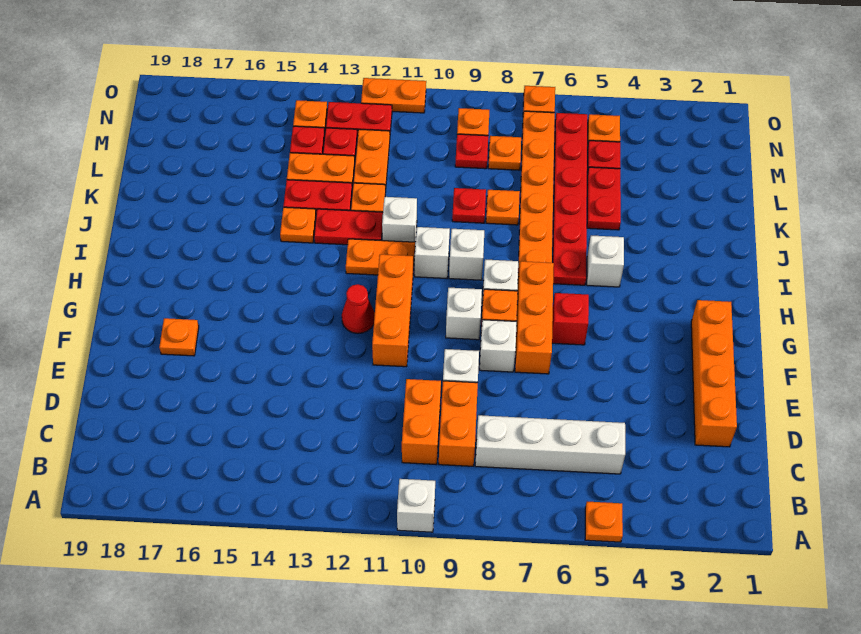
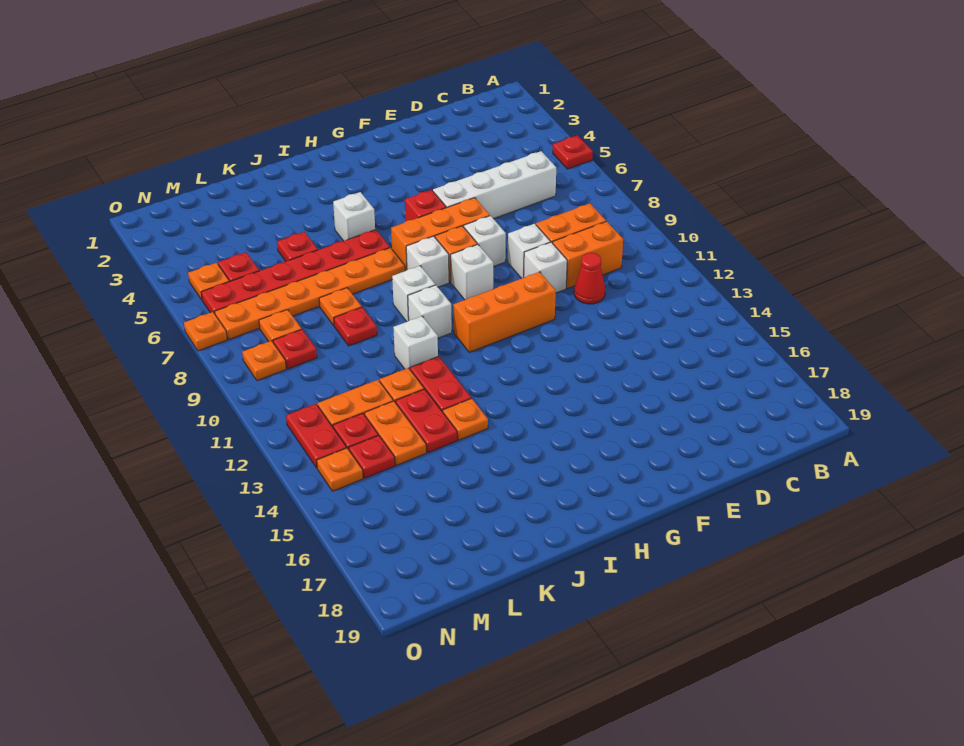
orange plate A5 level 1 -> red plate A5 level 1
white brick A10 level 1 -> white brick E10 level 1
white brick C5:C8 level 1 -> white brick C6:F6 level 1
orange brick D2:G2 level 1 -> none
orange plate F17 level 1 -> none
red cone G12 level 1 -> red cone D11 level 1
orange plate I11:I12 level 1 -> none
red plate K5:L5 level 1 -> red plate K5 level 1
orange plate O11:O12 level 1 -> none

